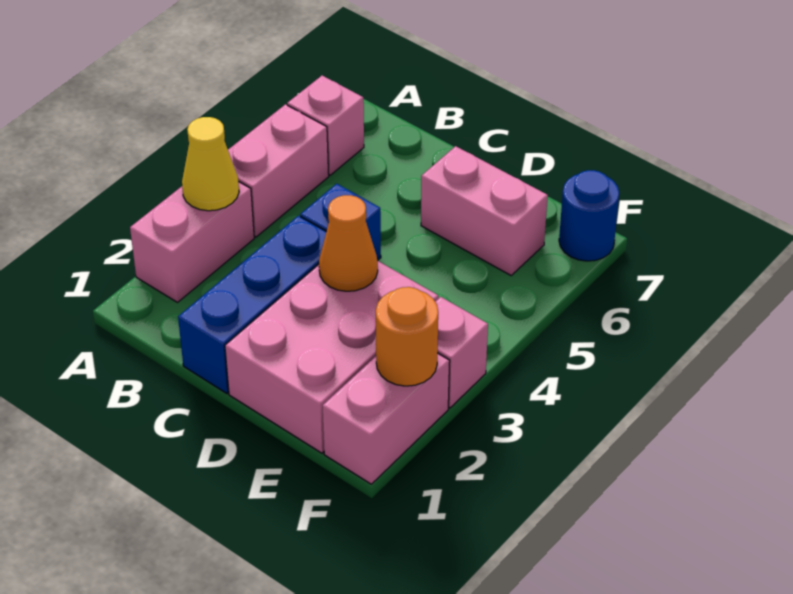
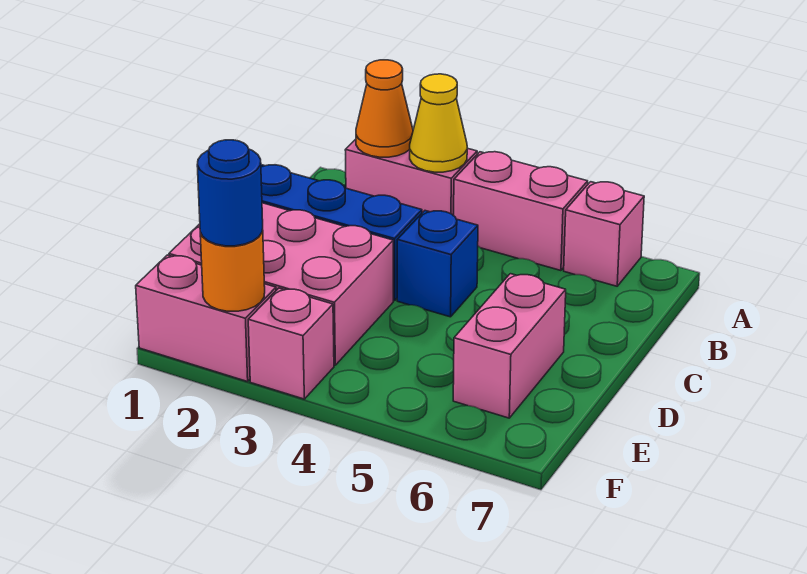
orange cone D3 level 2 -> orange cone A2 level 2
blue round brick F7 level 1 -> blue round brick F2 level 3

